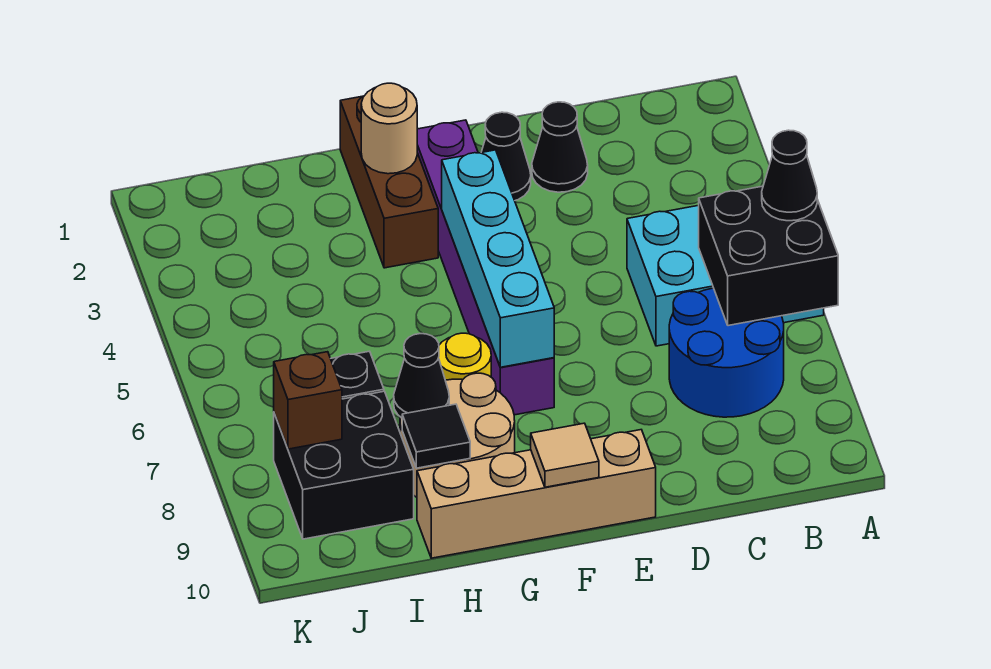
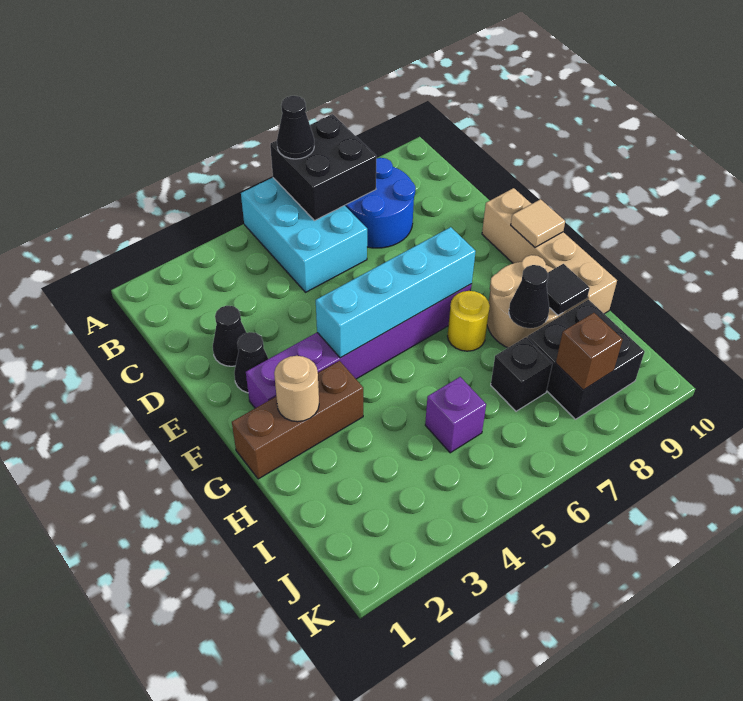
none -> purple brick I5 level 1

